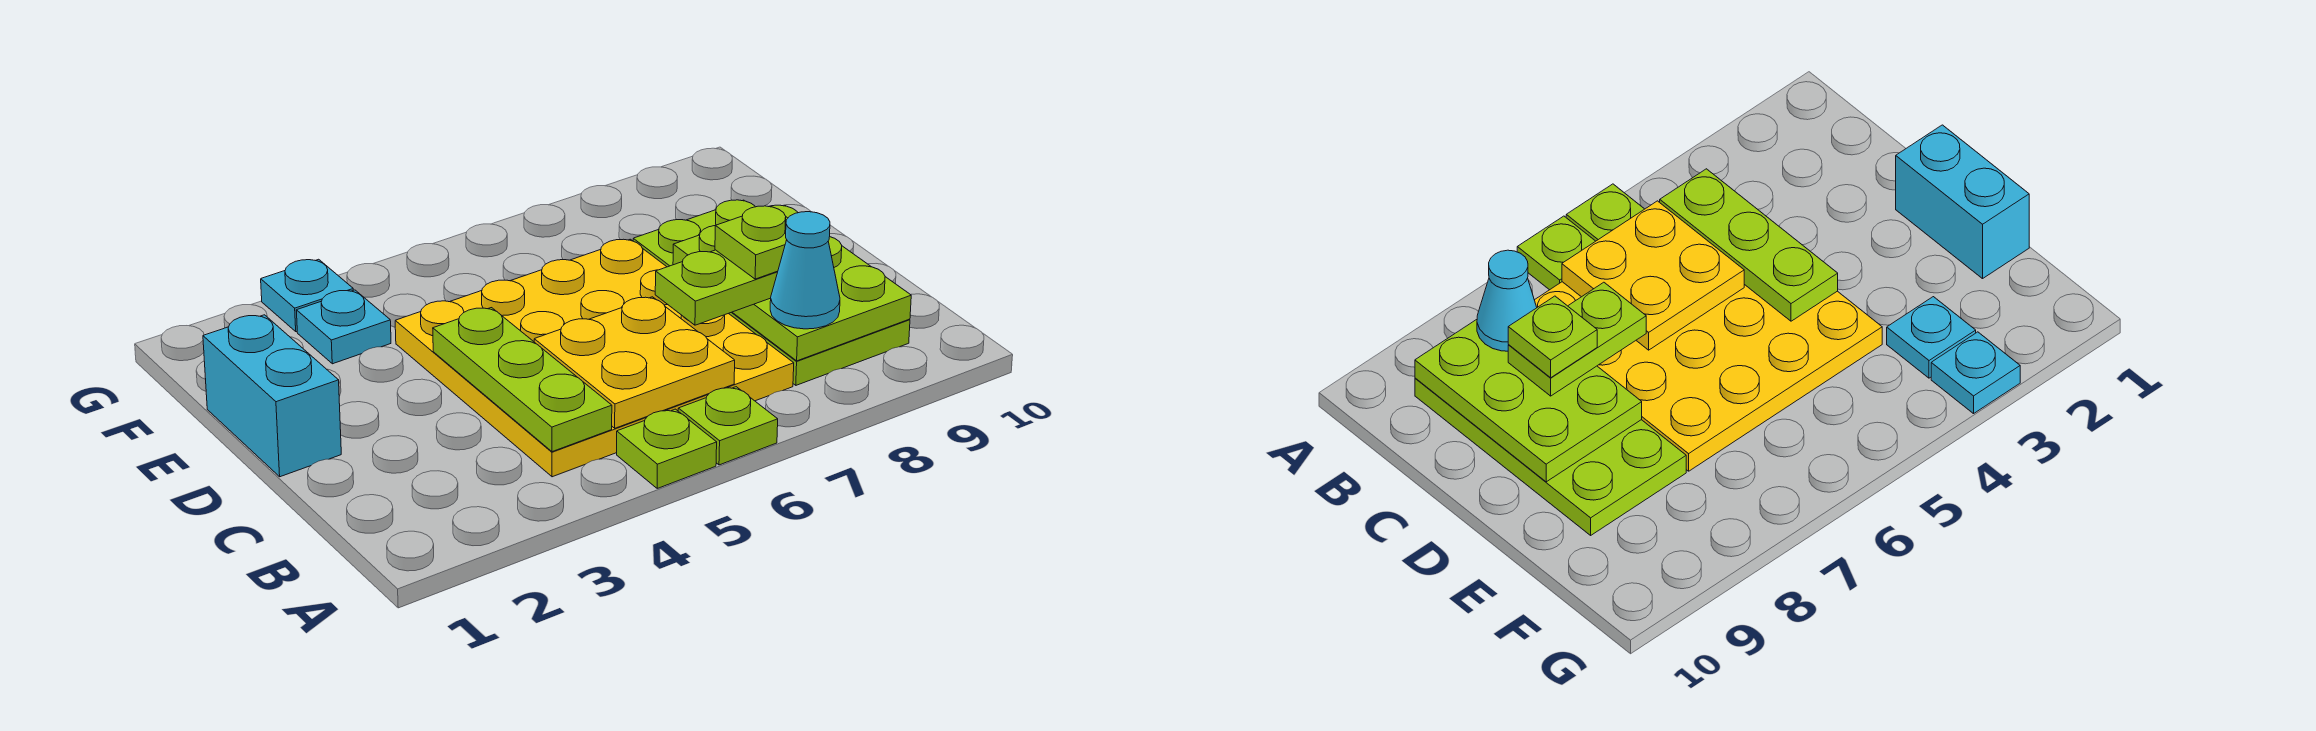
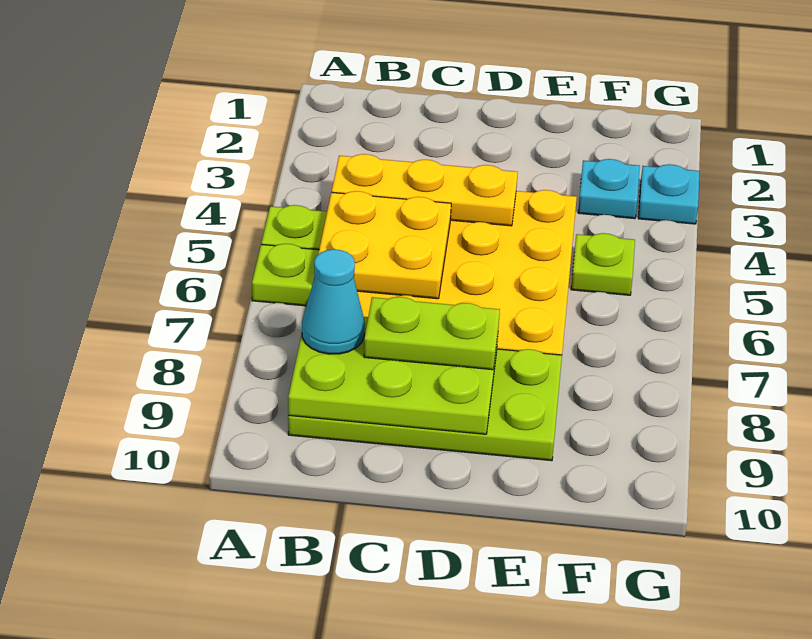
lime plate B4:D4 level 2 -> yellow plate B4:D4 level 2
lime plate C7:C8 level 3 -> lime plate C8:D8 level 3
lime plate C8 level 4 -> lime plate F5 level 1
cyan brick D1:E1 level 1 -> none

